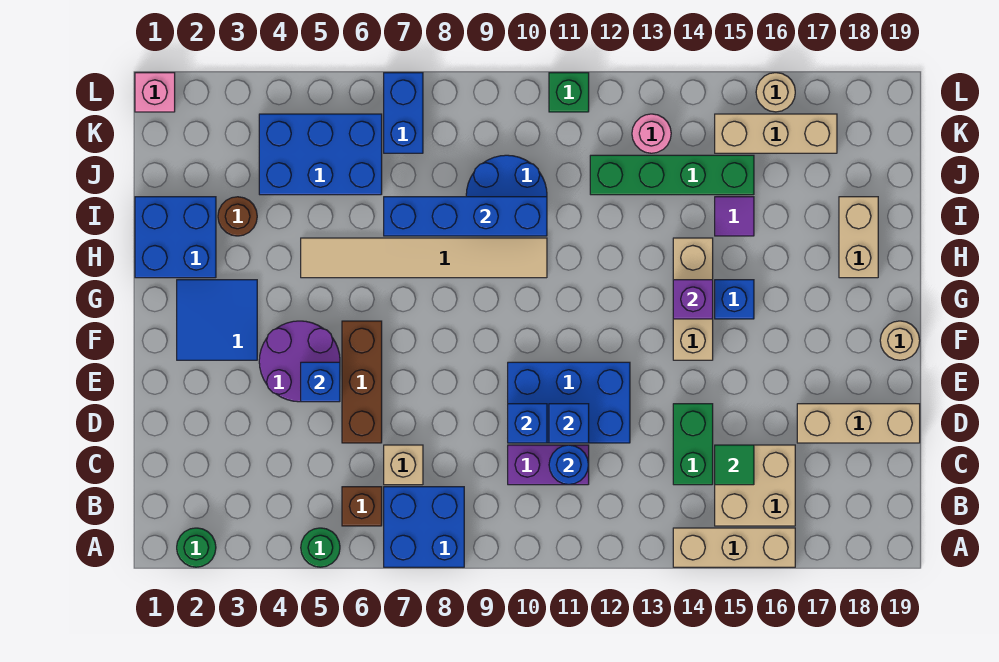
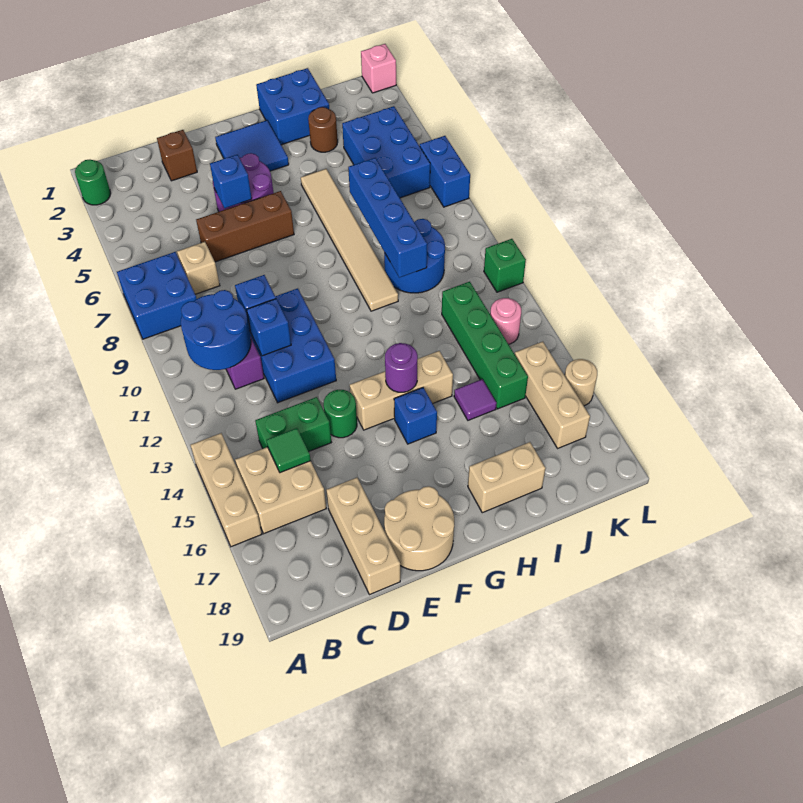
green round brick A5 level 1 -> green round brick E14 level 1
brown brick B6 level 1 -> brown brick D2 level 1
blue round brick C11 level 2 -> blue round brick B10:C11 level 2
tan round brick F19 level 1 -> tan round brick E18:F19 level 1
purple brick G14 level 2 -> purple round brick G14 level 2
blue brick K7:L7 level 1 -> blue brick L6:L7 level 1

